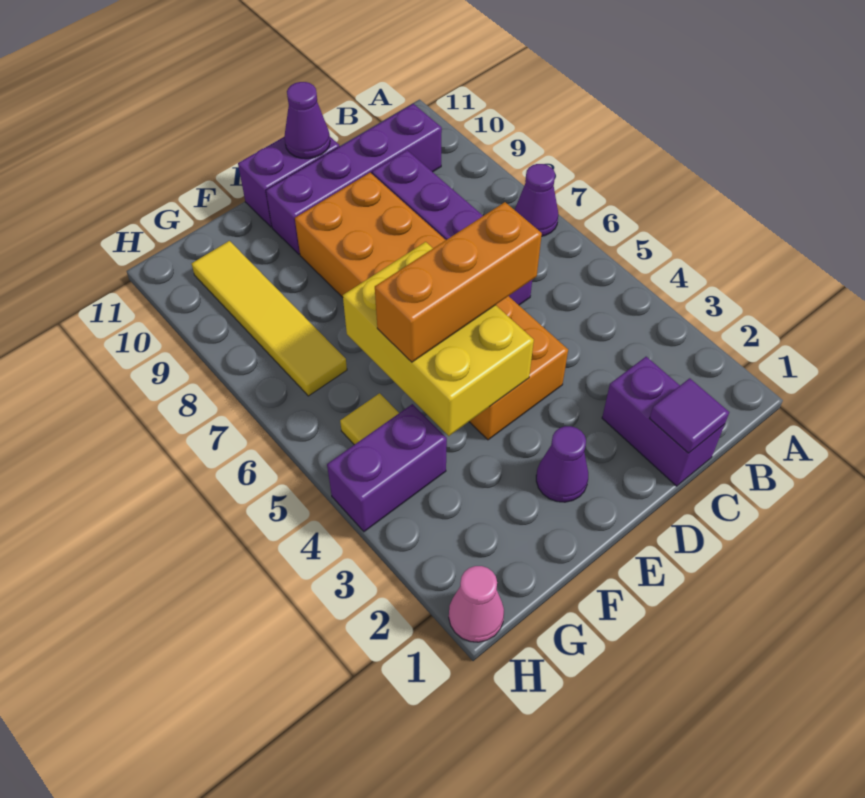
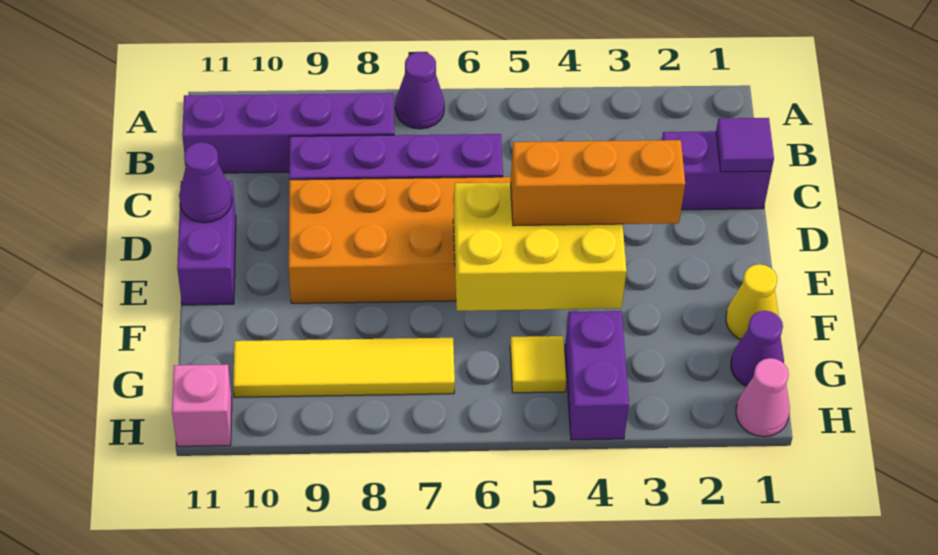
purple brick B10:E10 level 1 -> purple brick B8:B11 level 1
orange brick D5:F5 level 3 -> orange brick E3:E5 level 3
purple cone E2 level 1 -> purple cone G1 level 1
none -> yellow cone F1 level 1
none -> pink brick H11 level 1

